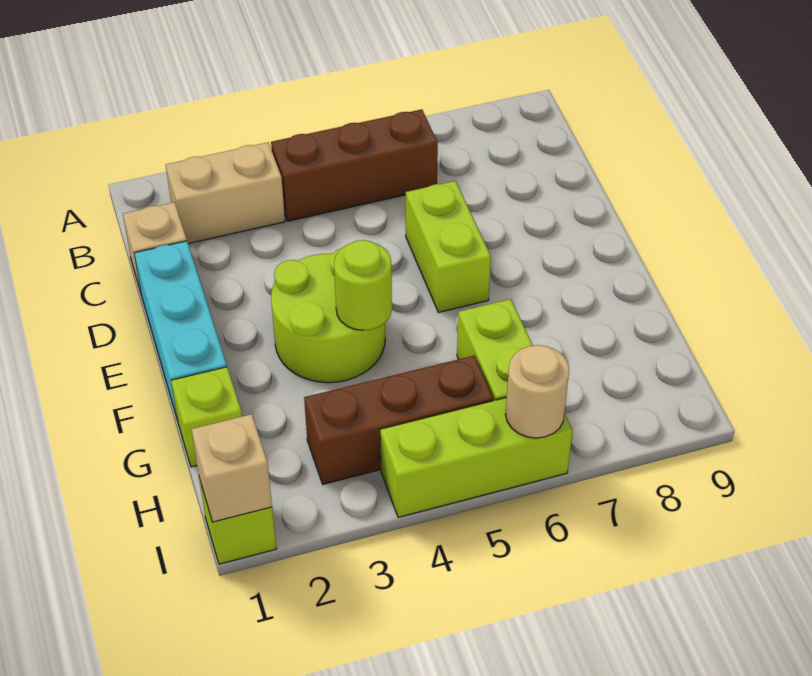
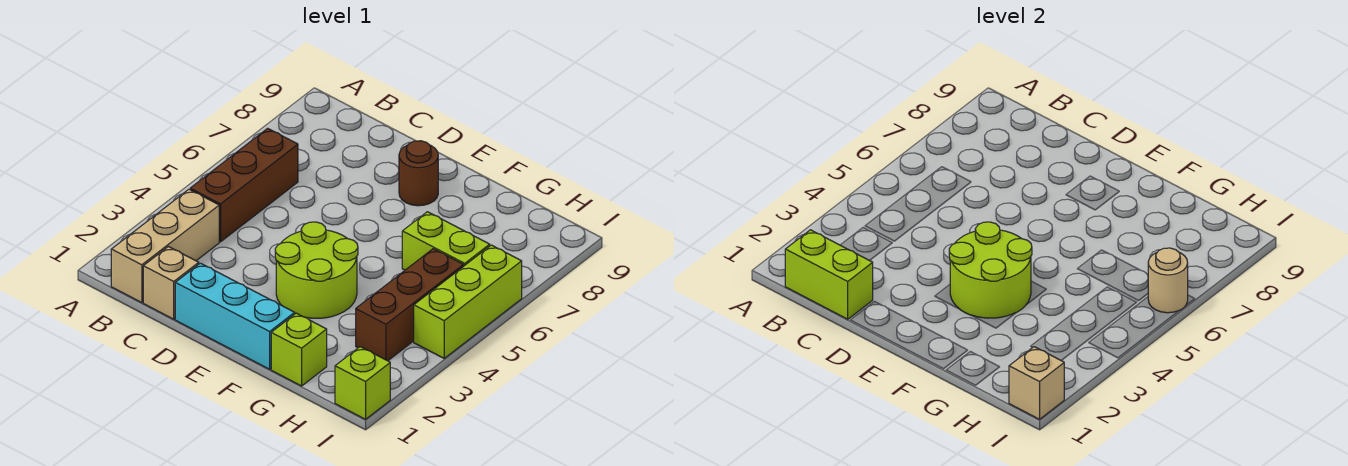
tan brick B2:B3 level 1 -> tan brick B1:B3 level 1
lime brick D6:E6 level 1 -> lime brick B1:C1 level 2
none -> brown round brick E8 level 1
lime round brick F4 level 2 -> lime round brick E3:F4 level 2

